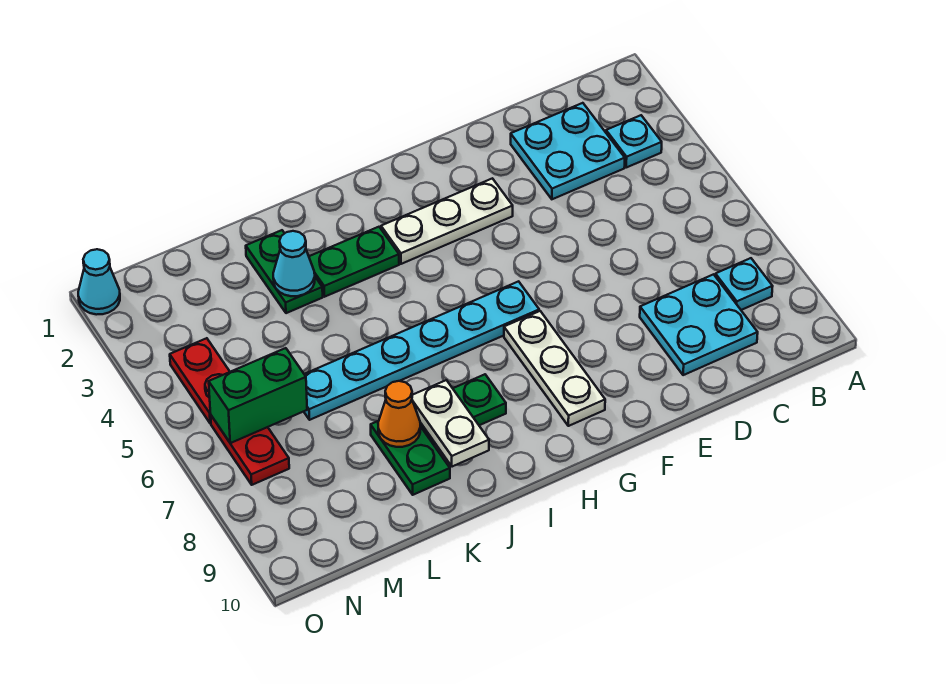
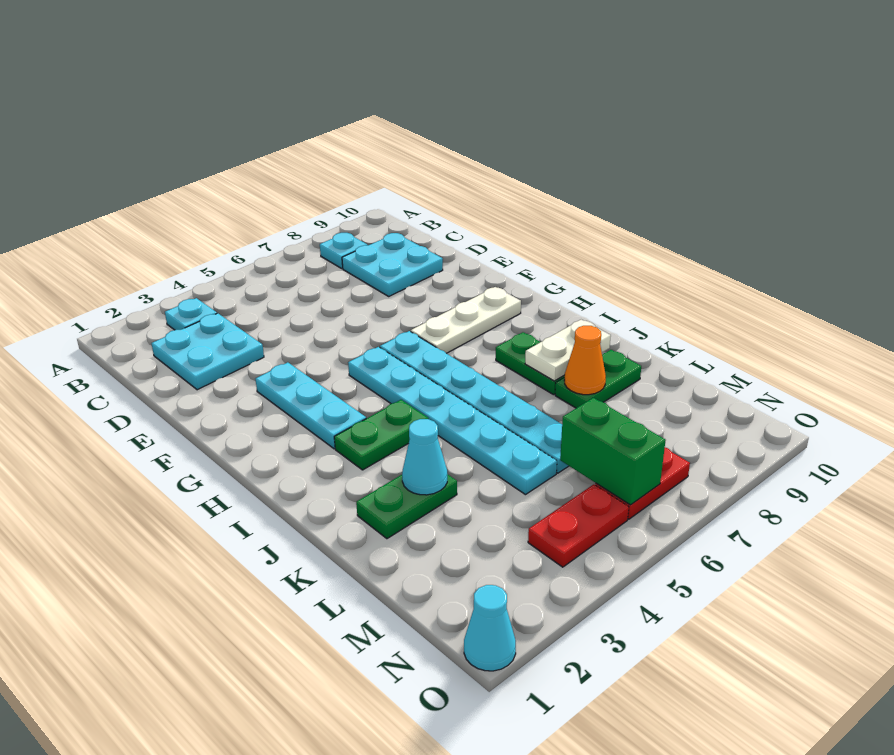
white plate F3:H3 level 1 -> cyan plate F3:H3 level 1
none -> cyan plate G5:L5 level 1
green plate I3:J3 level 1 -> green plate I3:I4 level 1

